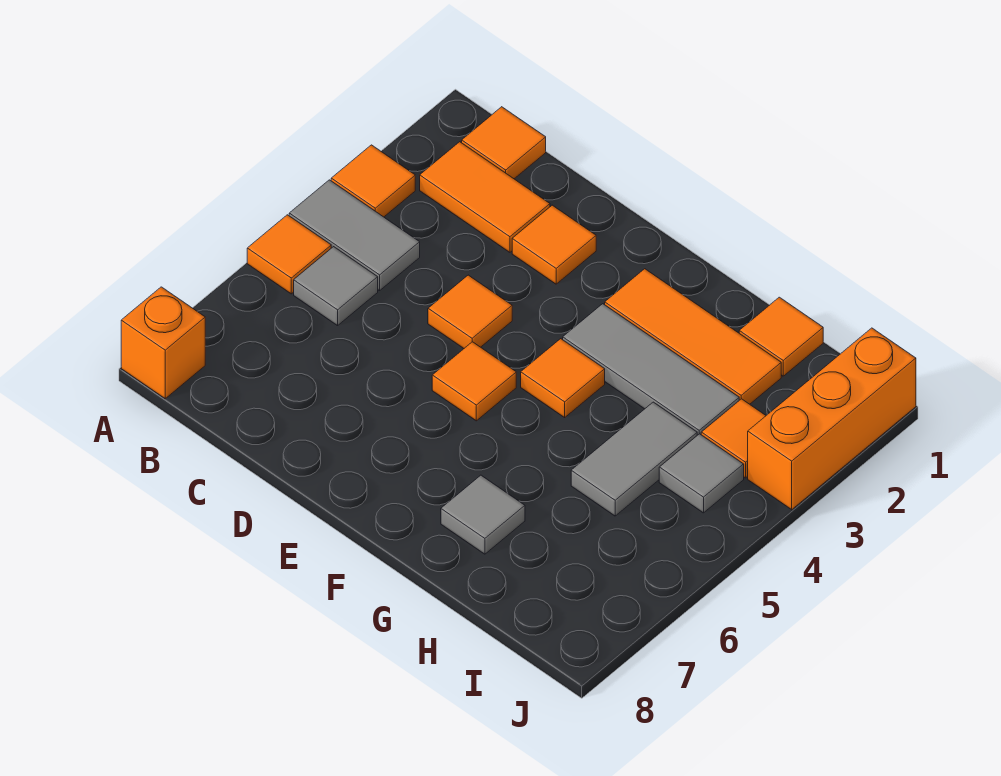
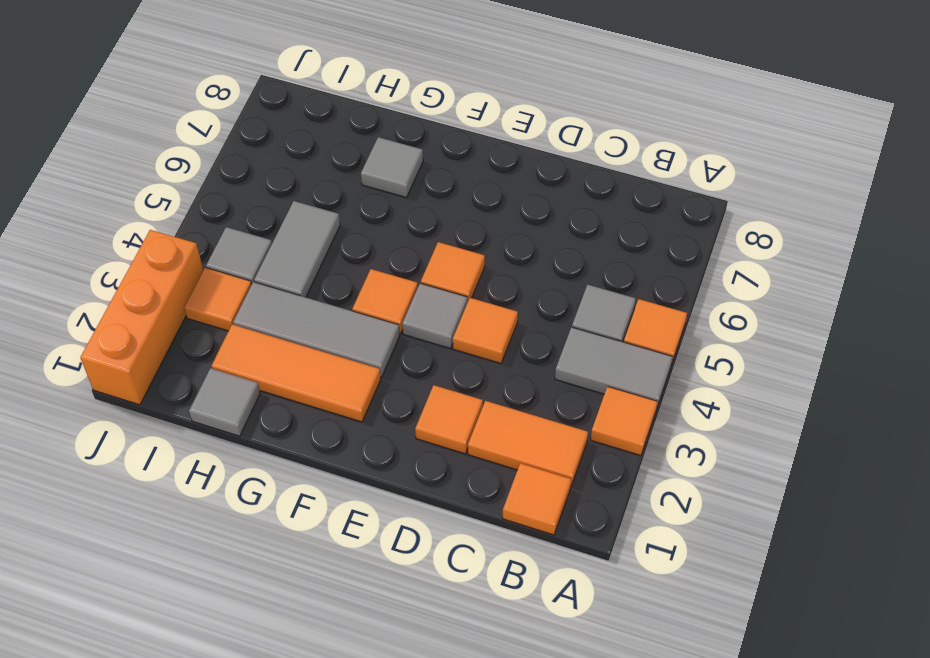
orange brick A8 level 1 -> none
none -> grey tile E4 level 1
orange tile H1 level 1 -> grey tile H1 level 1

